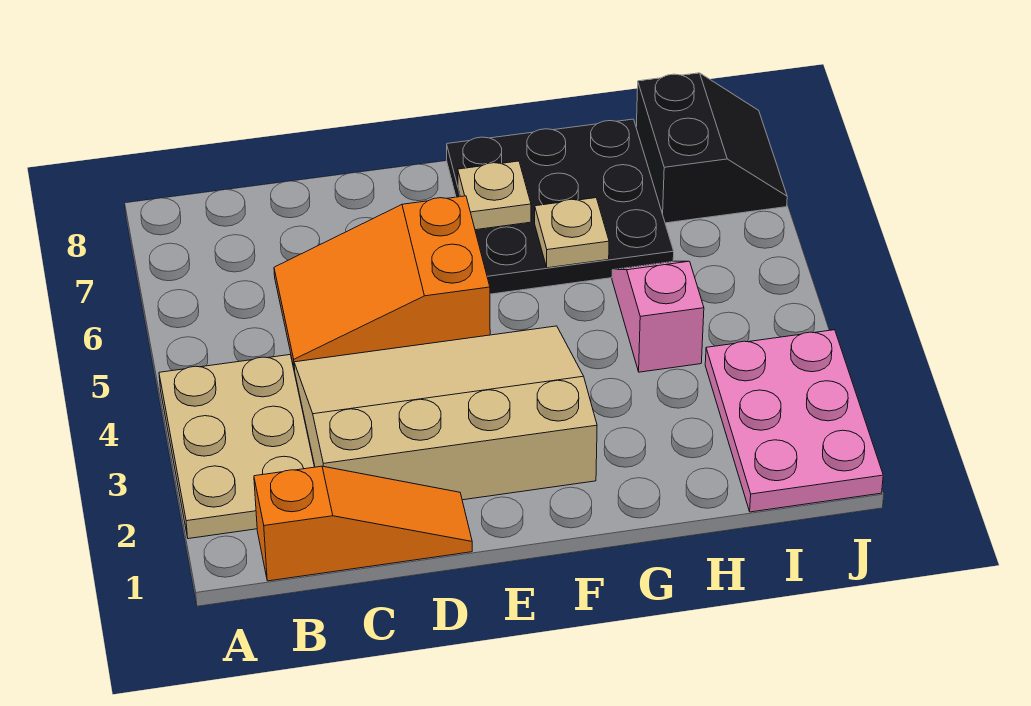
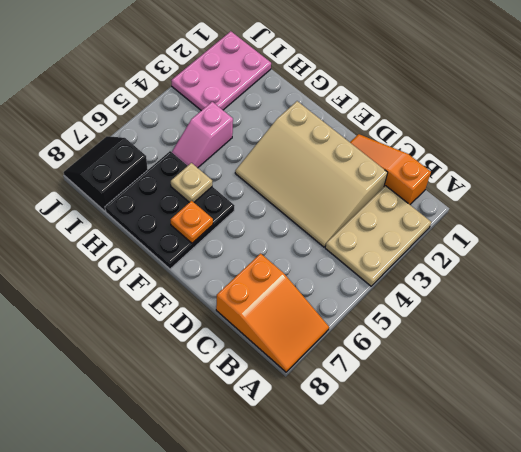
orange slope C5:E6 level 1 top E -> orange slope A7:C8 level 1 top C
tan plate F7 level 2 -> orange plate F7 level 2

